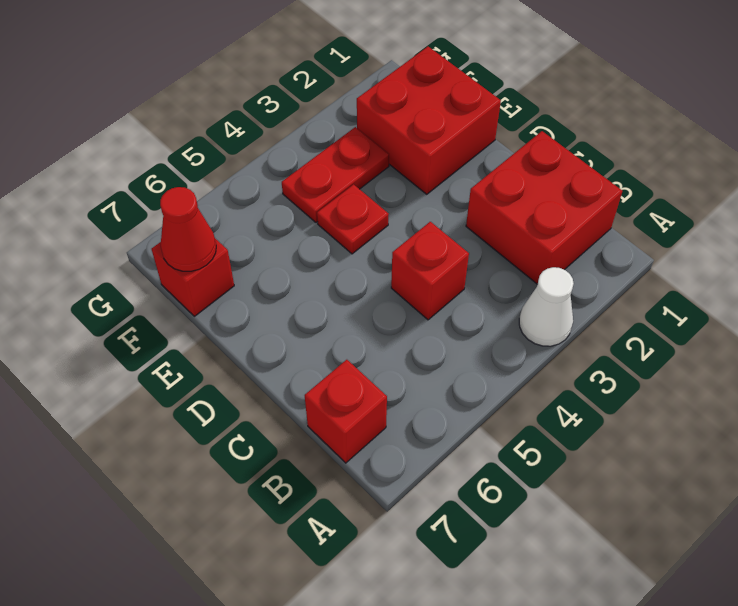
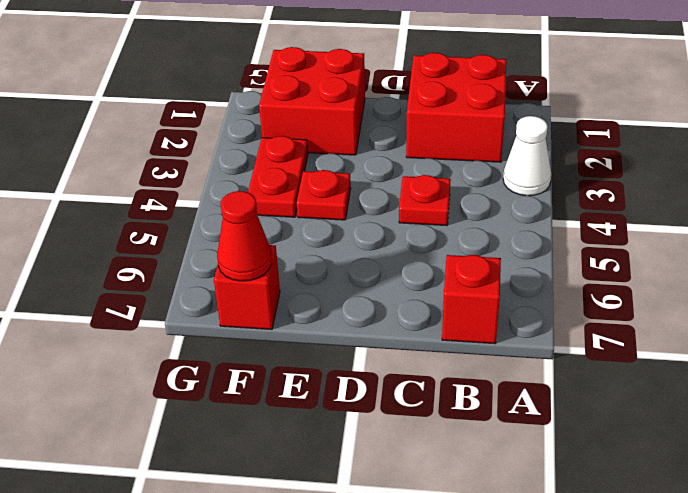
red brick C4 level 1 -> red plate C4 level 1

